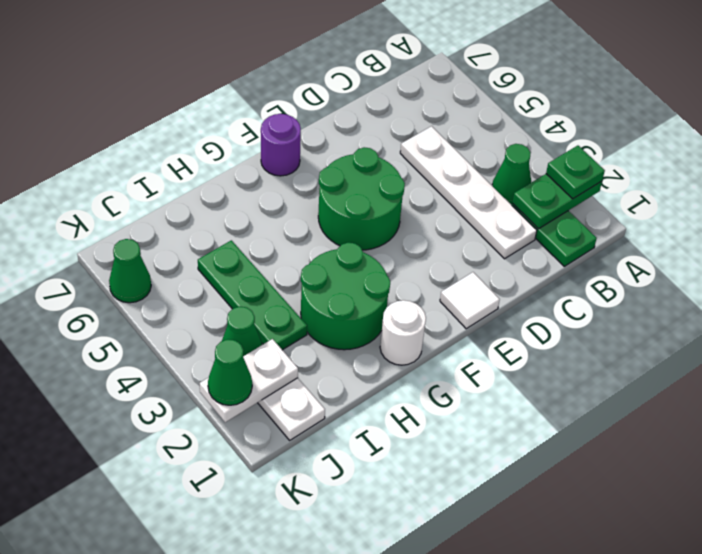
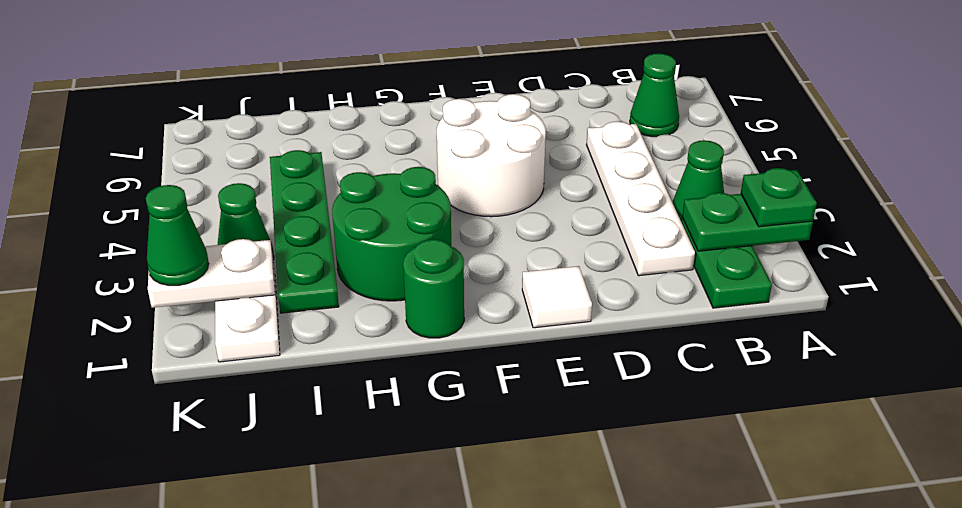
green round brick E4:F5 level 1 -> white round brick E4:F5 level 1
purple round brick F7 level 1 -> none
white round brick G1 level 1 -> green round brick G1 level 1
green plate I3:I5 level 1 -> green plate I2:I5 level 1
green cone K6 level 1 -> green cone B6 level 1

